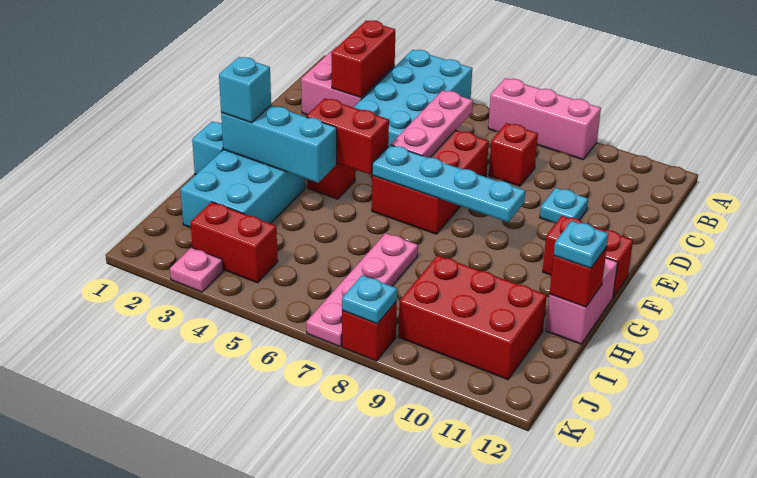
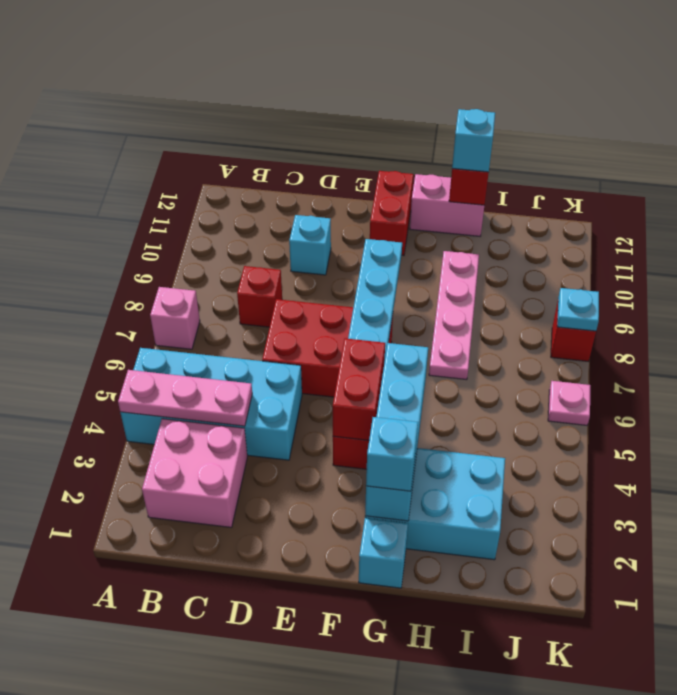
pink brick A7:A9 level 1 -> pink brick A7 level 1
red brick B3:C3 level 2 -> none
pink plate C6:E6 level 2 -> pink plate A4:C4 level 2
cyan plate D10 level 1 -> cyan brick D10 level 1
cyan brick G2:G4 level 2 -> cyan brick G2:G5 level 2
pink plate H7:K7 level 1 -> pink plate H7:H10 level 1
cyan plate H12 level 3 -> cyan brick H12 level 3
red brick I9:J11 level 1 -> none
red brick J3:J4 level 1 -> none
pink plate K3 level 1 -> pink plate K6 level 1

